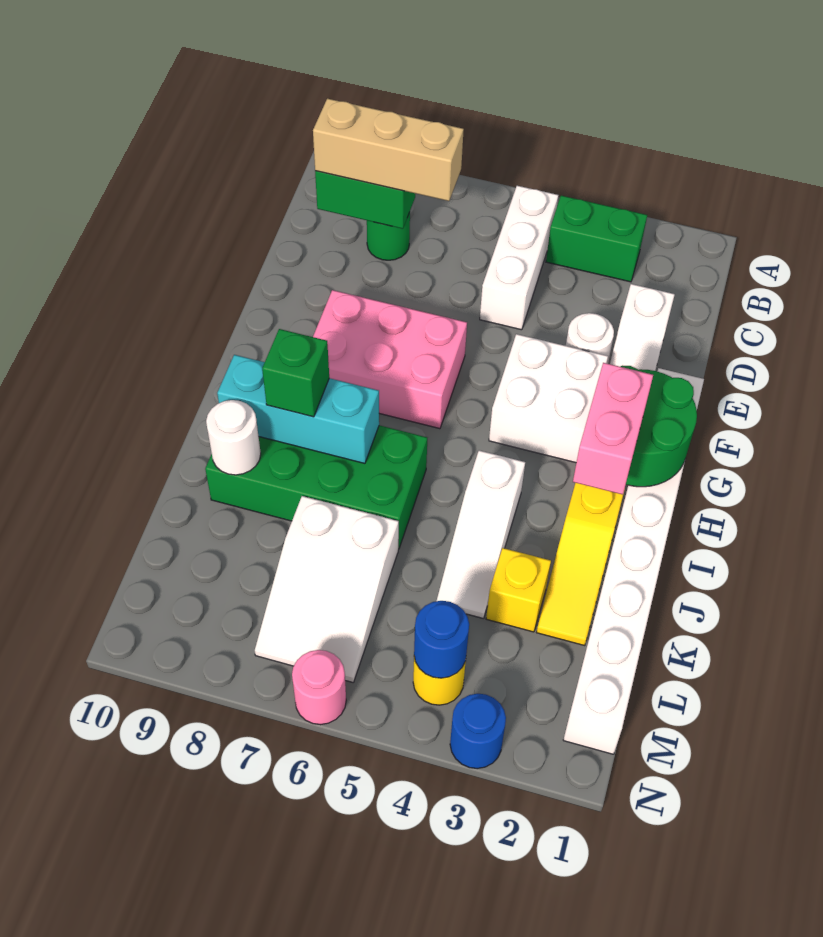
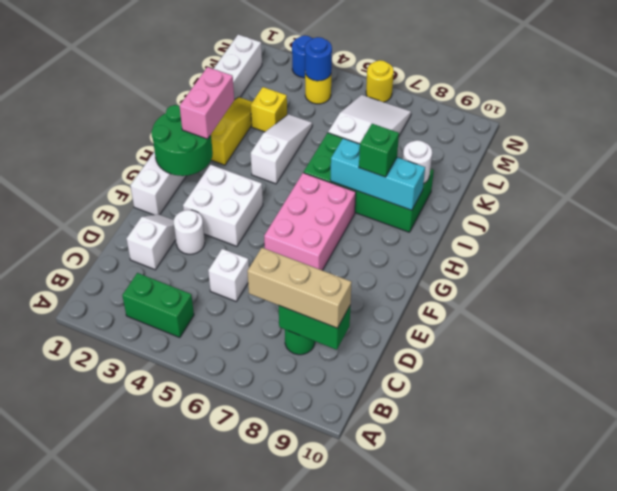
white brick B5:D5 level 1 -> white brick D5 level 1
pink brick F6:G8 level 1 -> pink brick F6:H7 level 1
pink round brick N6 level 1 -> yellow round brick N6 level 1

